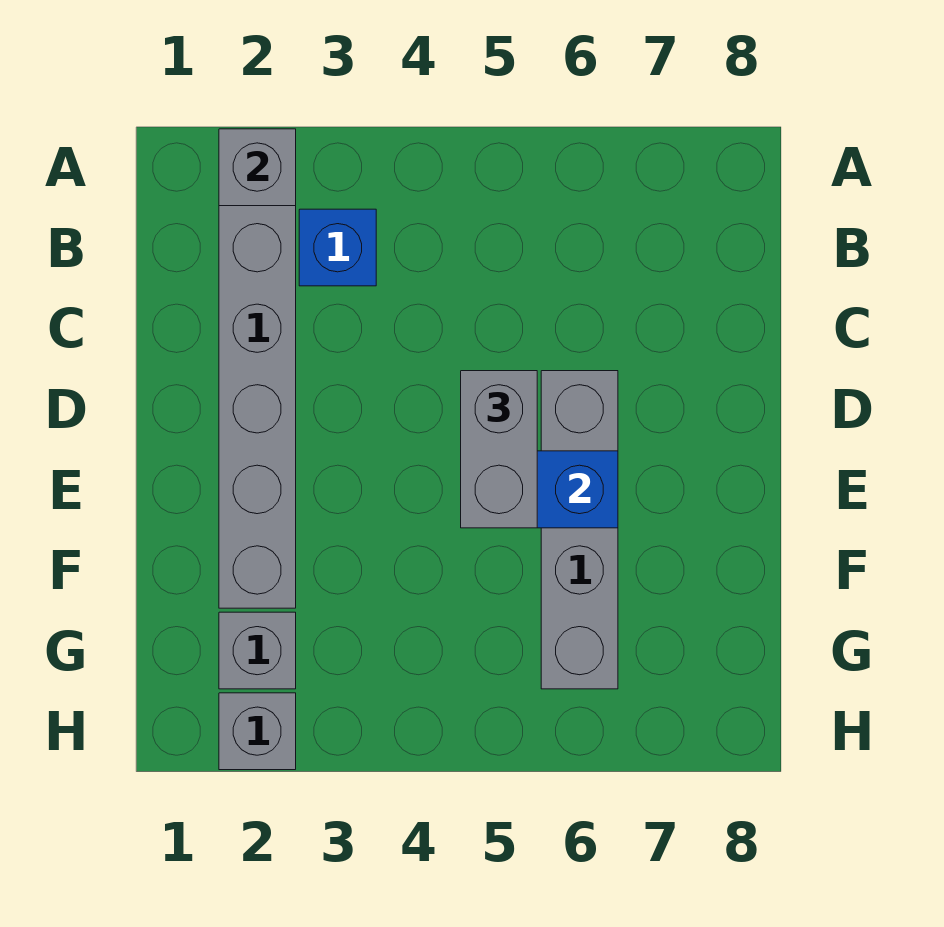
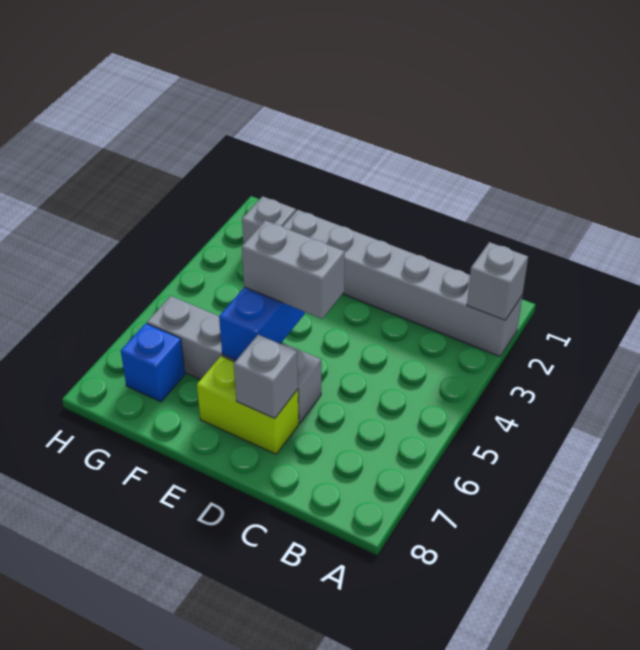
blue brick B3 level 1 -> blue brick G7 level 1
none -> lime brick D7:E7 level 1
grey brick H2 level 1 -> grey brick D7 level 2

